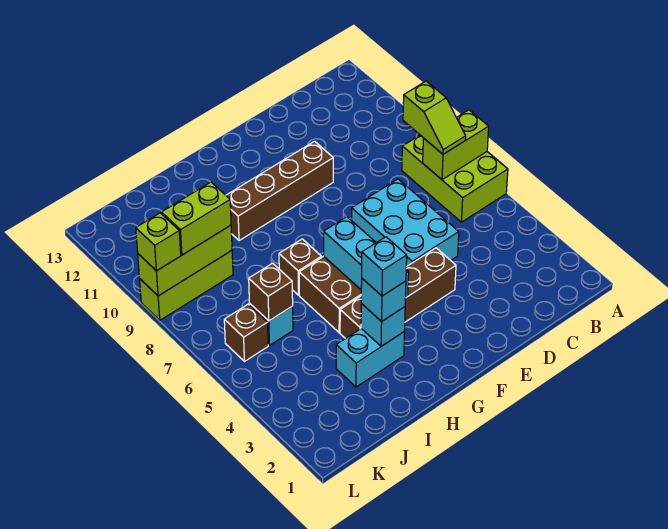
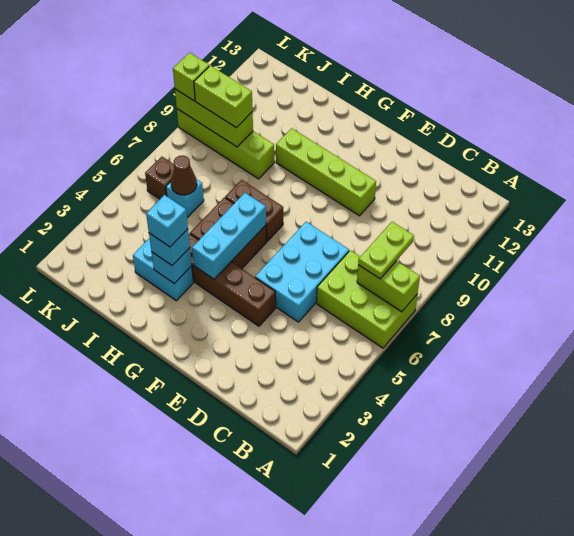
lime brick A6:B8 level 1 -> lime brick A6:C7 level 1
lime slope B7:B8 level 3 top 8 -> lime plate B7:B8 level 3
brown brick E10:H10 level 1 -> lime brick E10:H10 level 1
brown brick H7 level 1 -> brown brick G7:H7 level 1
brown brick J6 level 2 -> brown cone J6 level 2
lime brick J9:L9 level 1 -> lime brick I9:L9 level 1

